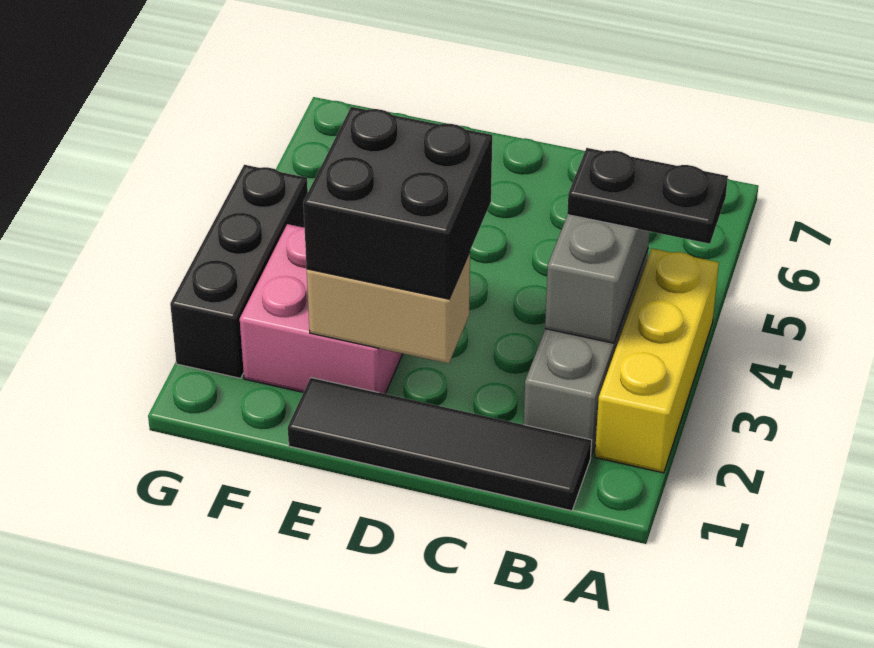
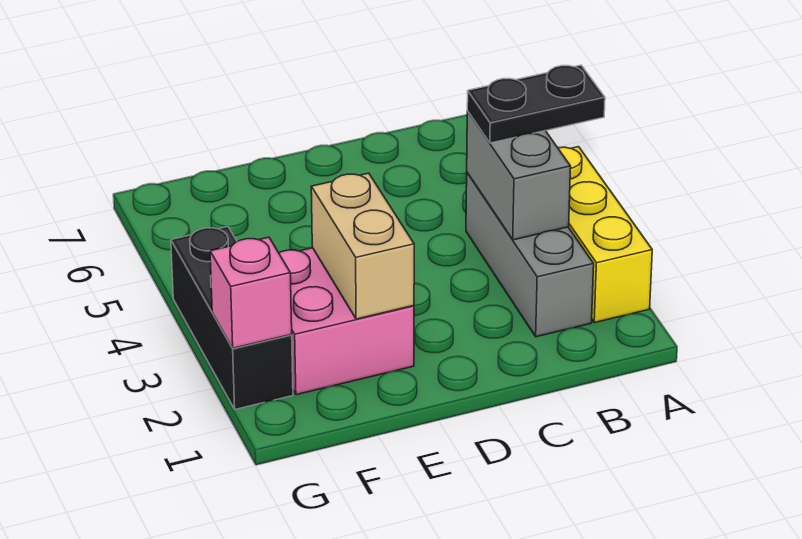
black tile B1:E1 level 1 -> none
tan brick D2:E2 level 2 -> tan brick E2:E3 level 2
black brick D2:E3 level 3 -> none
none -> pink brick G2 level 2

